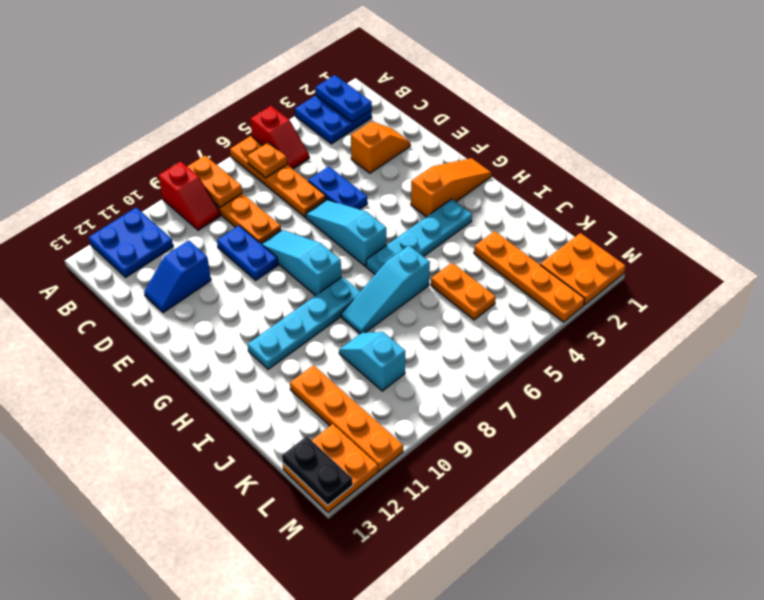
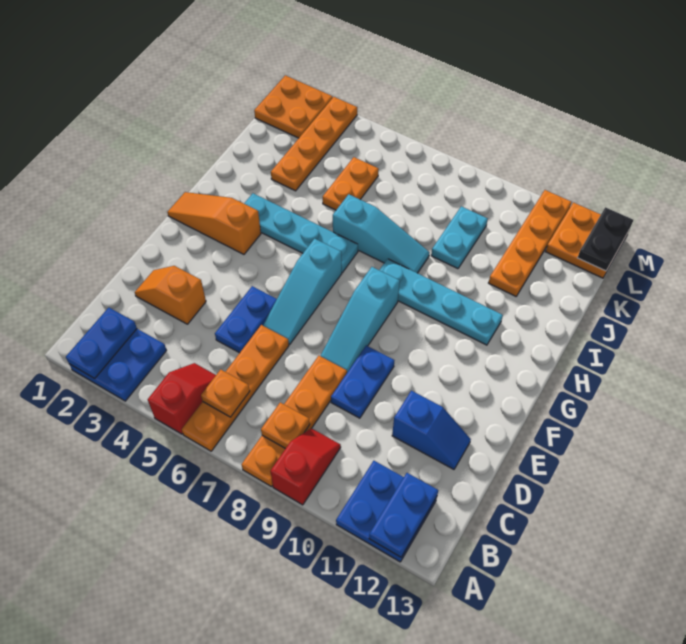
orange plate A8:B8 level 2 -> orange plate B8 level 2
none -> blue plate A12:B12 level 2
cyan slope J9:K9 level 1 top K -> cyan plate J9:K9 level 1

